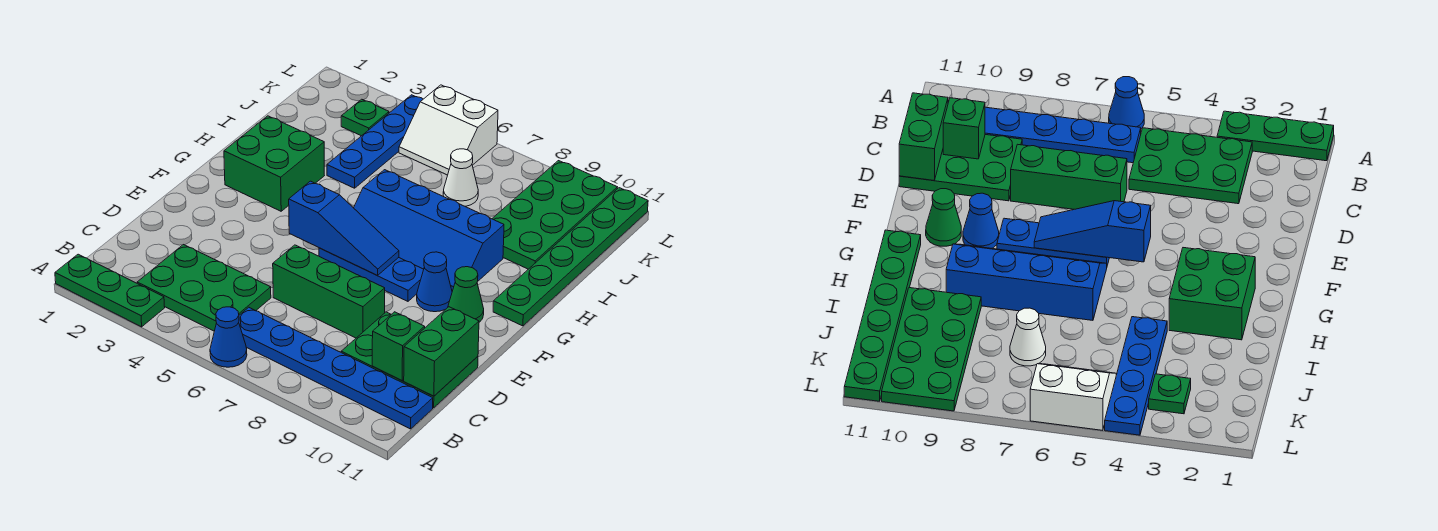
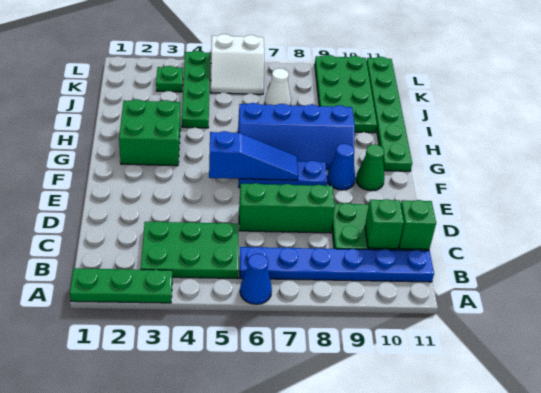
green brick C11:D11 level 2 -> green brick C11 level 2
blue plate I4:L4 level 1 -> green plate I4:L4 level 1

